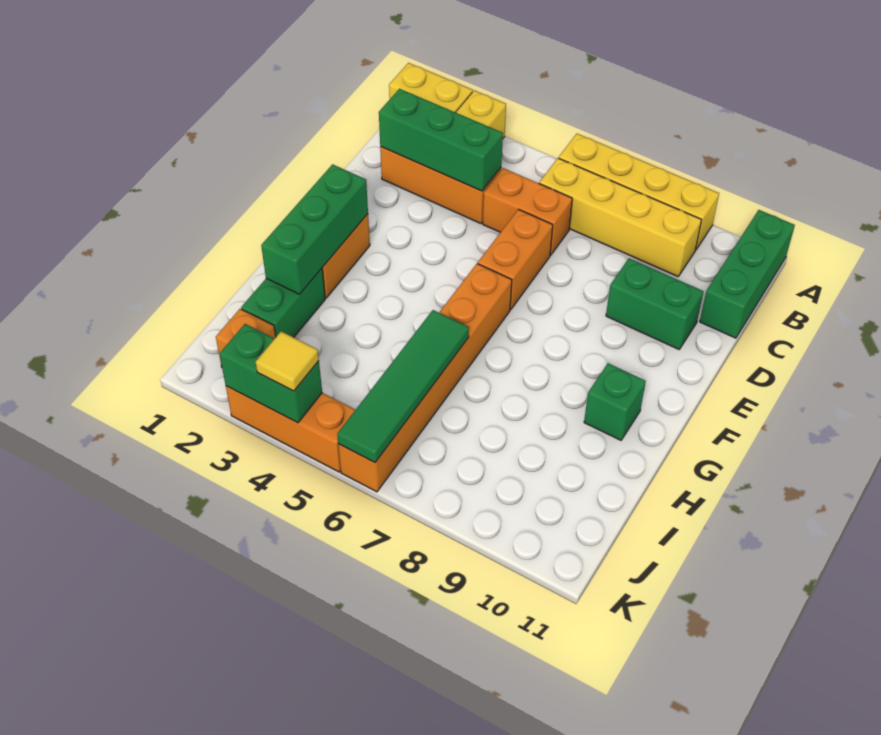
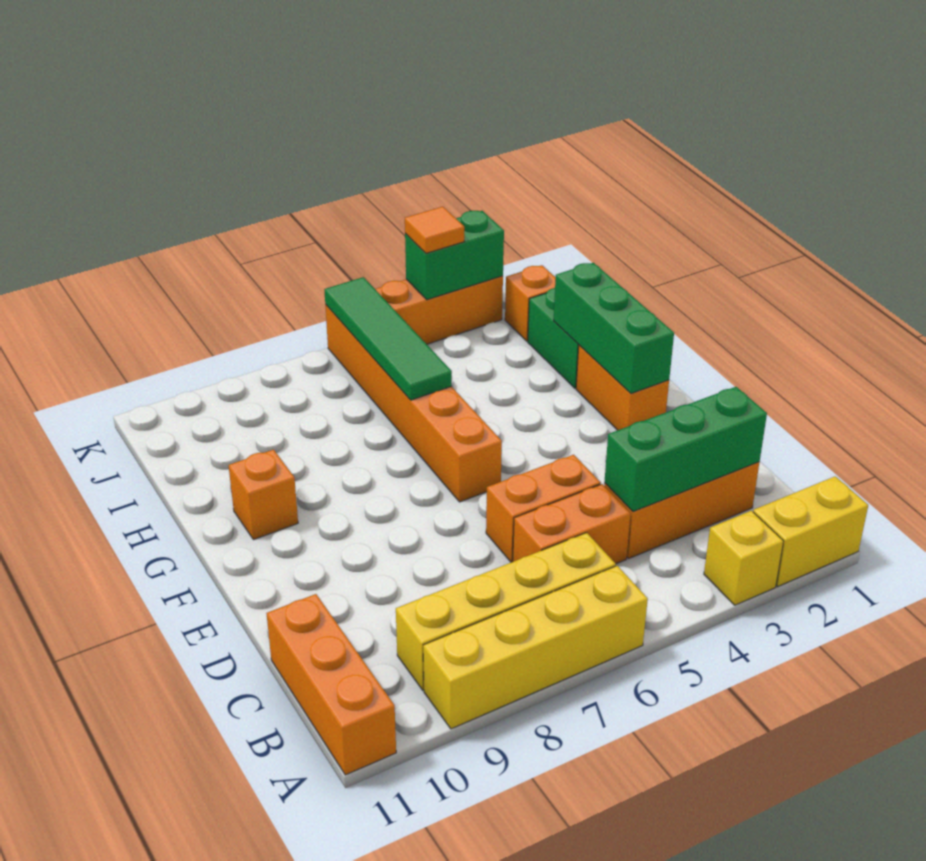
green brick A11:C11 level 1 -> orange brick A11:C11 level 1
orange brick D6:E6 level 1 -> orange brick D5:D6 level 1
green brick D9:D10 level 1 -> none
green brick G10 level 1 -> orange brick G10 level 1
yellow tile K4 level 3 -> orange tile K4 level 3

